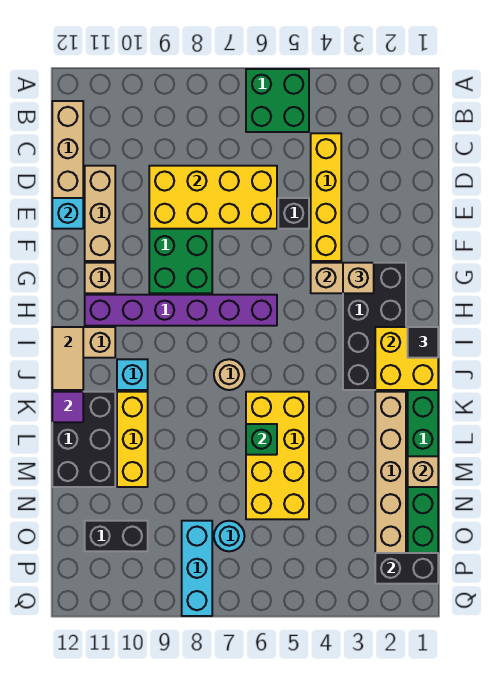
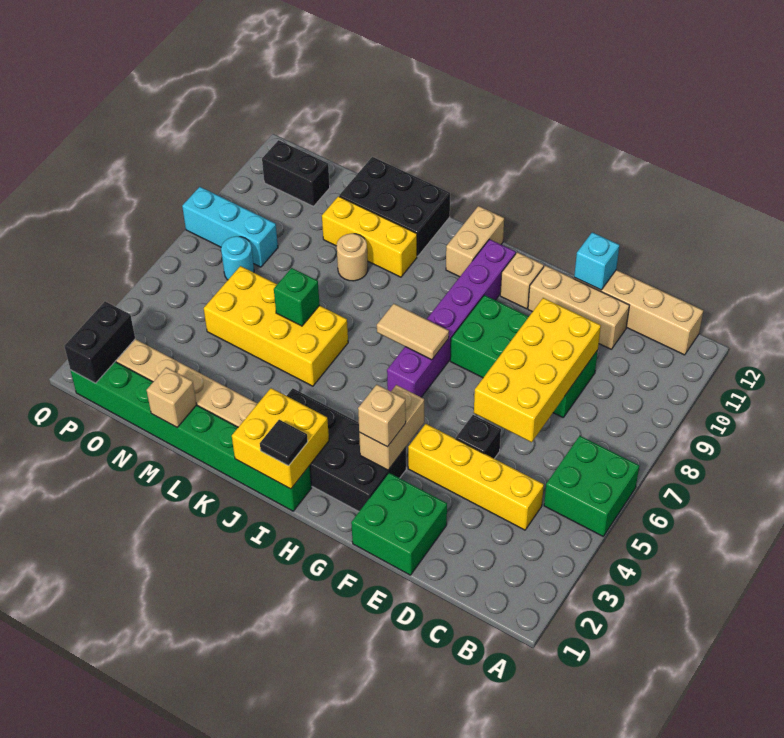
none -> green brick E1:F2 level 1
tan tile I12:J12 level 2 -> tan tile H7:I7 level 2
tan round brick J7 level 1 -> tan round brick L9 level 1
cyan brick J10 level 1 -> none
purple tile K12 level 2 -> none
black brick O10:O11 level 1 -> black brick O11:P11 level 1

